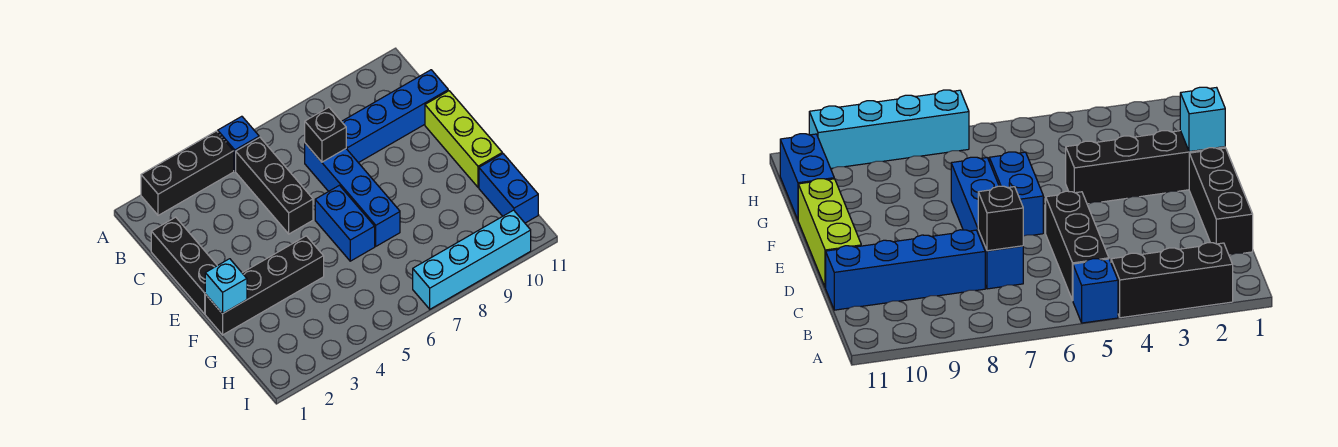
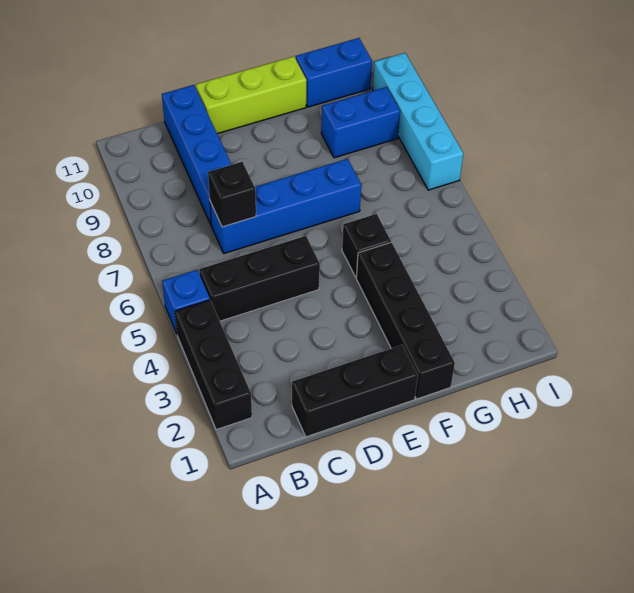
blue brick E6:F6 level 1 -> blue brick G9:H9 level 1
cyan brick F1 level 2 -> none
none -> black brick F5 level 1

